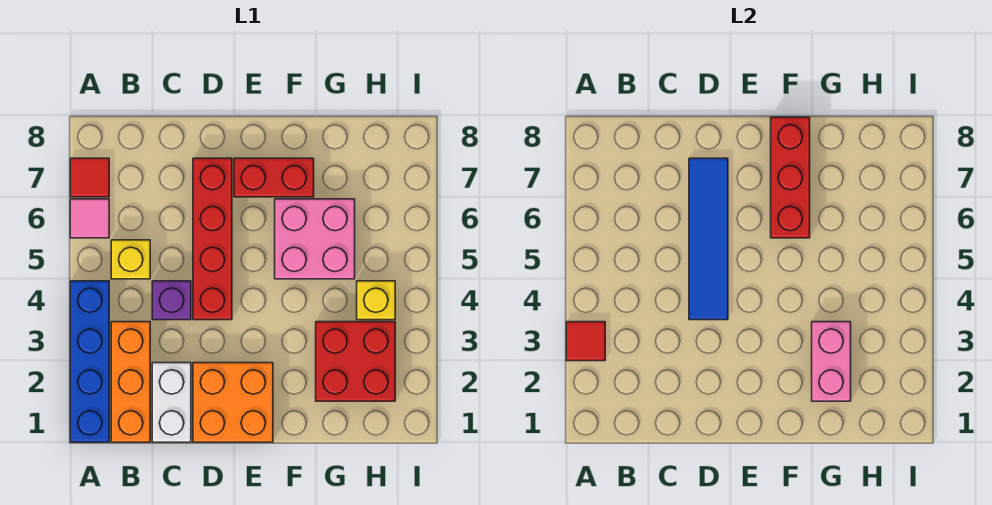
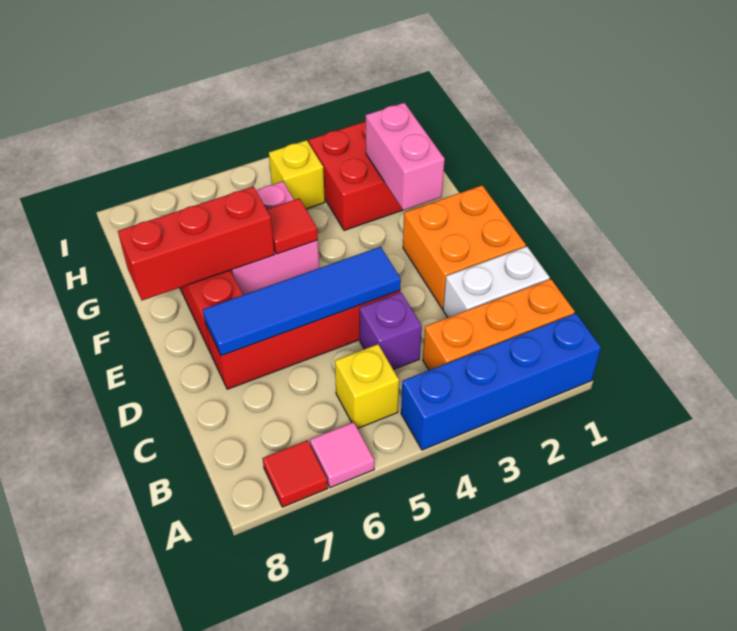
red tile A3 level 2 -> red tile F5 level 2
pink brick G2:G3 level 2 -> pink brick F2:G2 level 2

